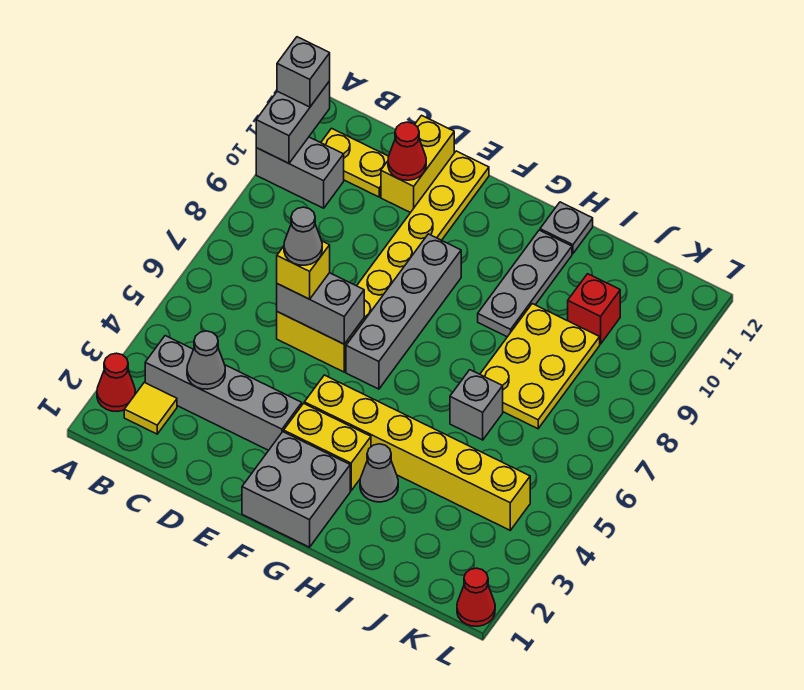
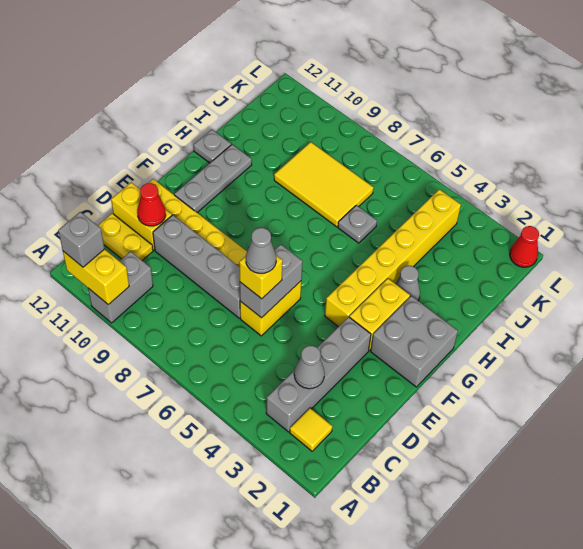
red cone A2 level 1 -> none
grey brick A10:A11 level 2 -> yellow brick A10:A11 level 2
yellow plate B11:C11 level 1 -> yellow plate C11:C12 level 1
grey brick F6:F9 level 1 -> grey brick D7:D10 level 1
grey plate H9:H11 level 1 -> grey plate F11:H11 level 1
grey brick I6 level 1 -> grey plate I6 level 1
yellow plate I7:J9 level 1 -> yellow tile I7:J9 level 1
red brick J10 level 1 -> none

